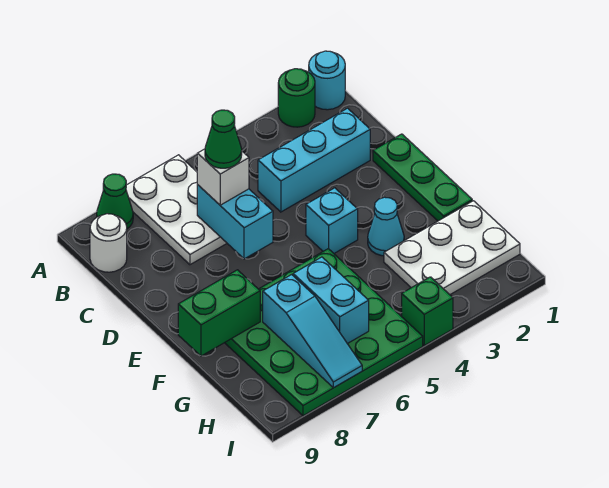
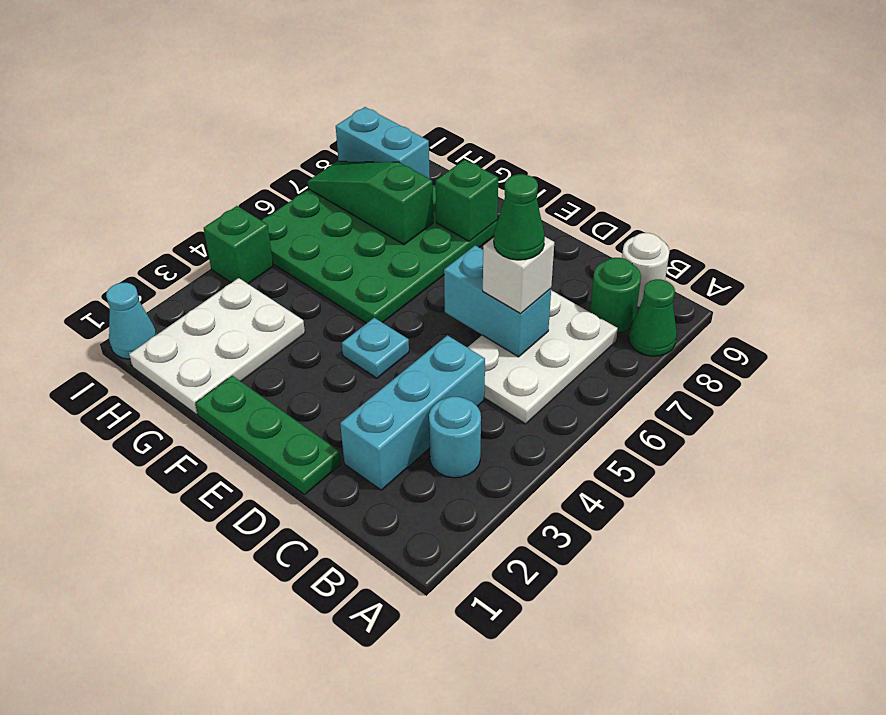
cyan round brick A1 level 1 -> cyan round brick B3 level 1
green round brick A2 level 1 -> green round brick B8 level 1
white plate A6:C7 level 1 -> white plate B5:C7 level 1
cyan brick E4 level 1 -> cyan plate E4 level 1
cyan cone F3 level 1 -> cyan cone I1 level 1
green brick F8:F9 level 2 -> green brick F8 level 2
cyan brick G6:H6 level 2 -> cyan brick H8:I8 level 2
cyan slope G7:I7 level 2 top G -> green slope G7:I7 level 2 top G

